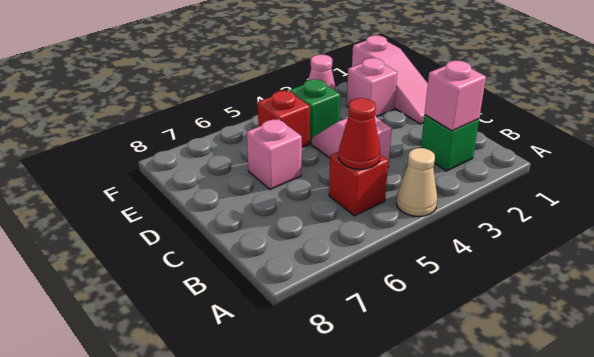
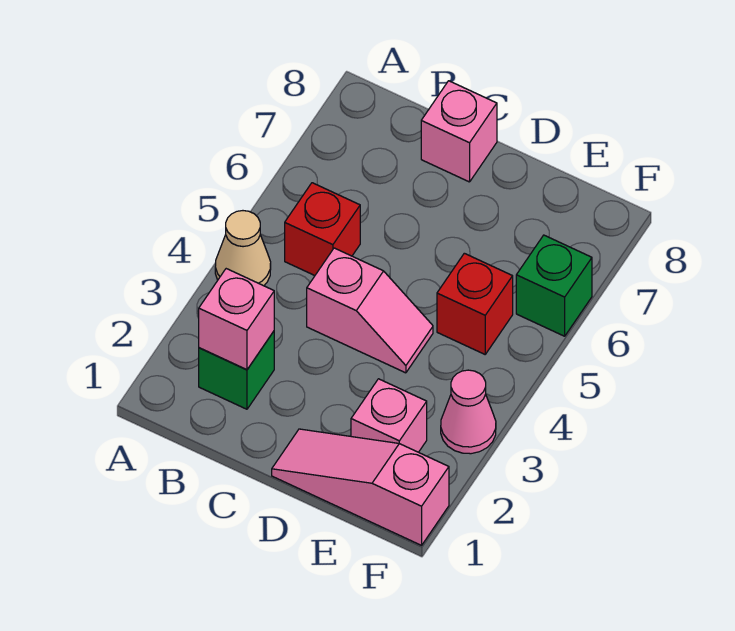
red cone B5 level 2 -> none
pink brick D6 level 1 -> pink brick C8 level 1
green brick E4 level 1 -> green brick F6 level 1

